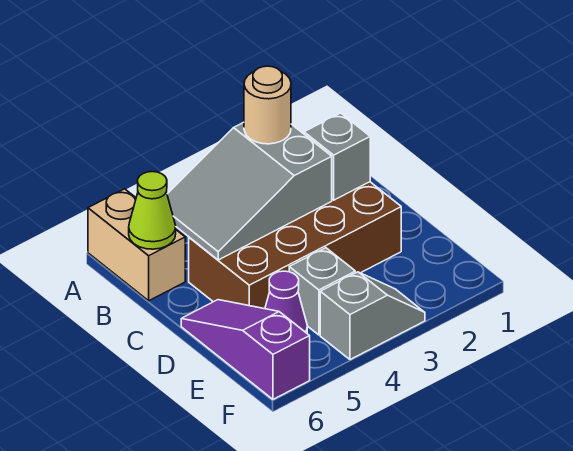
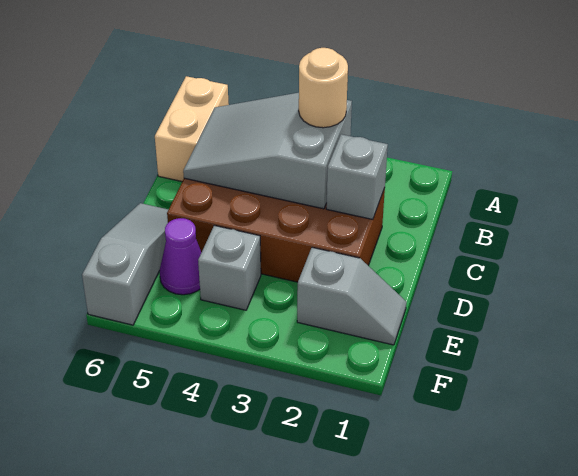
lime cone B6 level 2 -> none
purple slope D6:F6 level 1 top F -> grey slope D6:F6 level 1 top F
grey slope F3:F4 level 1 top 4 -> grey slope E1:E2 level 1 top 2

